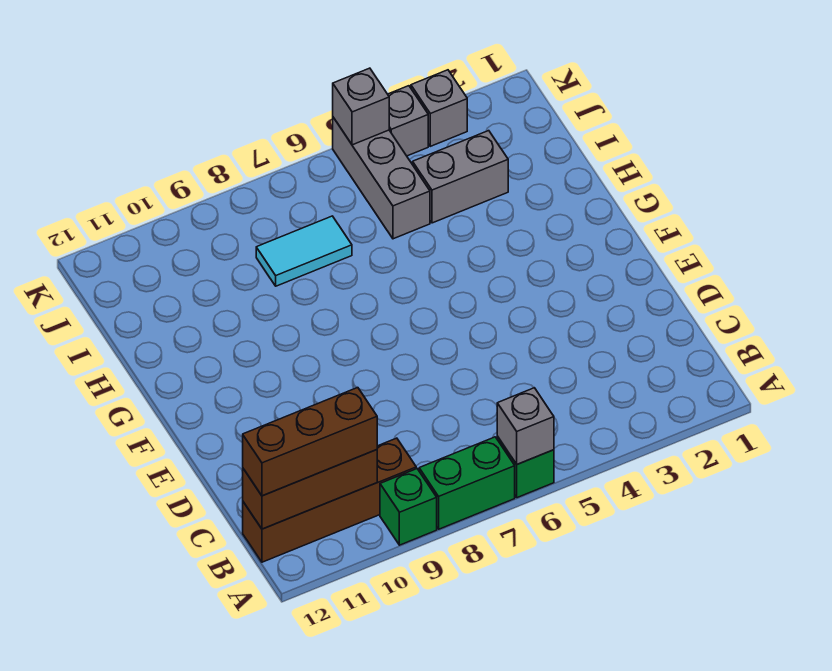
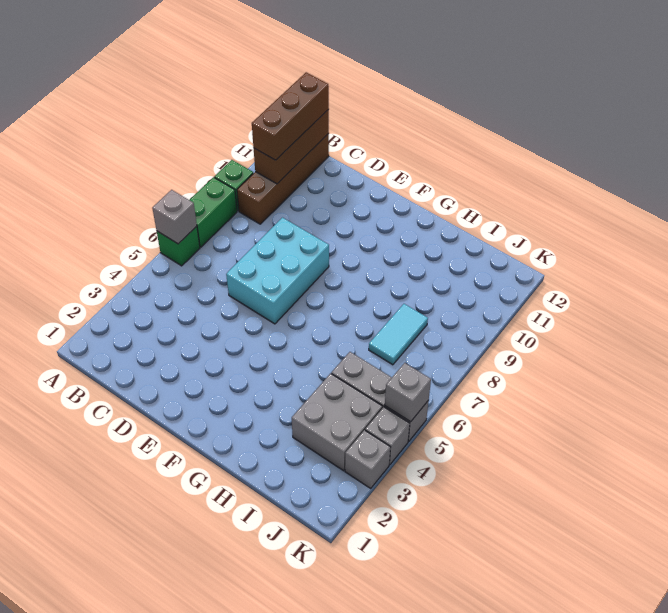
none -> cyan brick D6:E8 level 1
grey brick I3:I4 level 1 -> grey brick I3:J4 level 1

